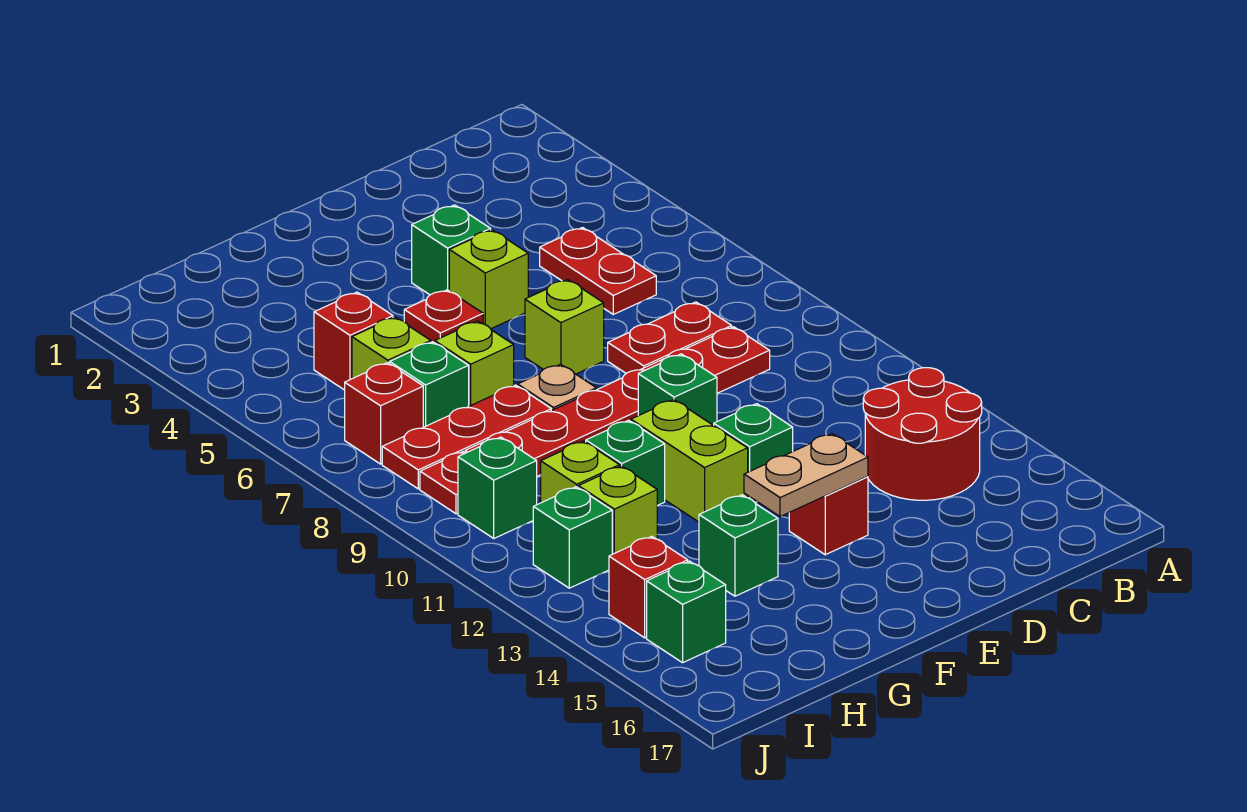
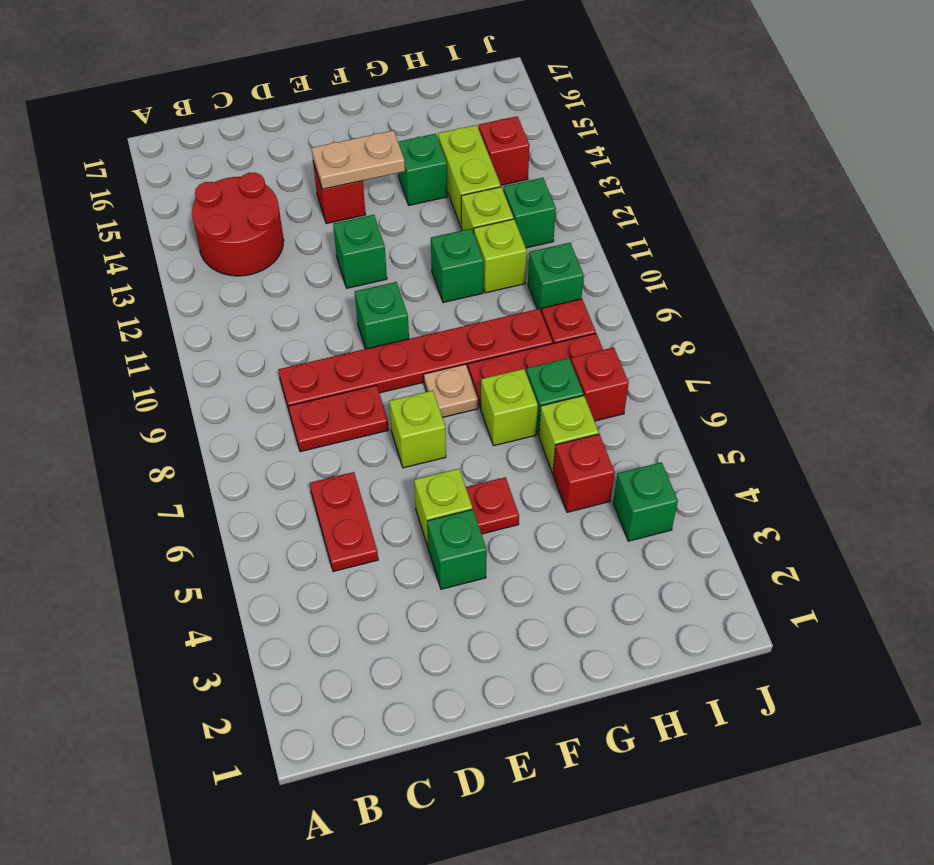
lime brick F11:F12 level 1 -> lime brick H13:H14 level 1
green brick I15 level 1 -> green brick I4 level 1

